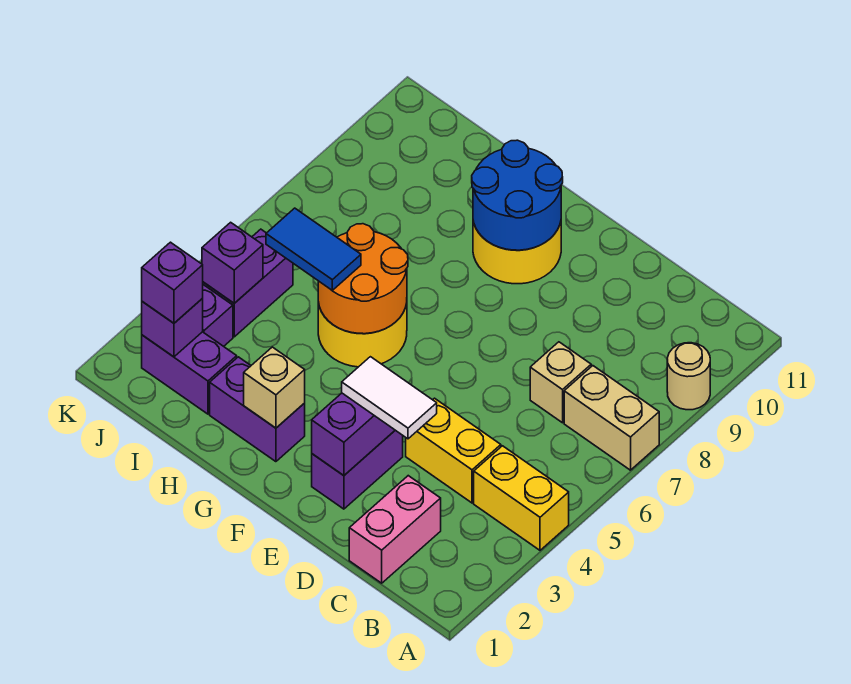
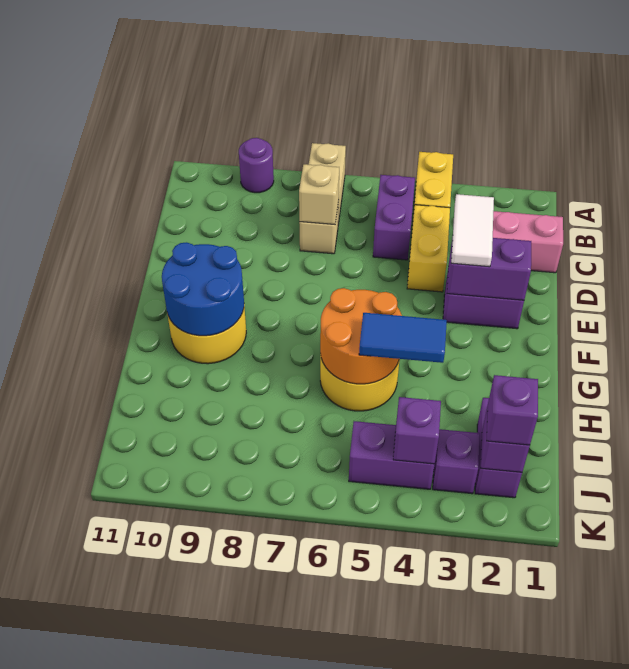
tan round brick A9 level 1 -> purple round brick A9 level 1
purple brick G2:H2 level 1 -> purple brick B5:C5 level 1
tan brick G2 level 2 -> tan brick C7 level 2
blue tile H5:I5 level 3 -> blue tile H4:H5 level 3

